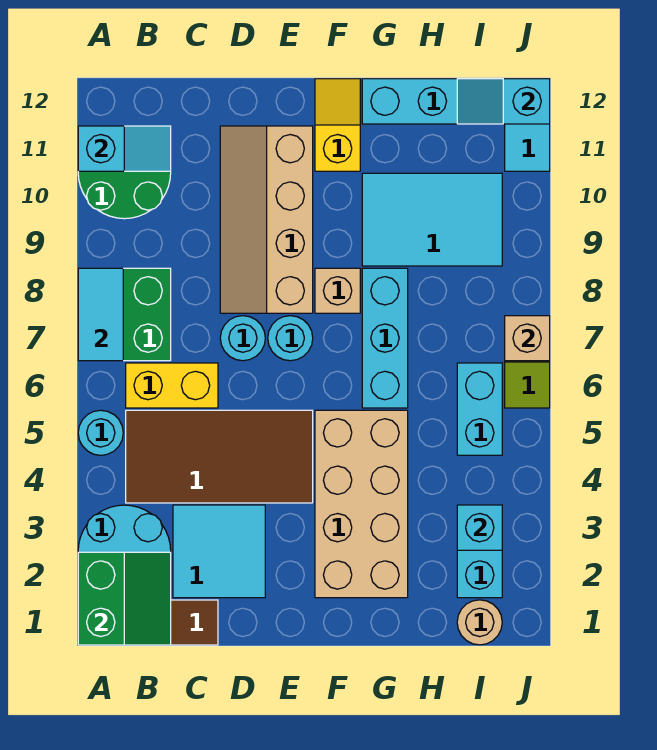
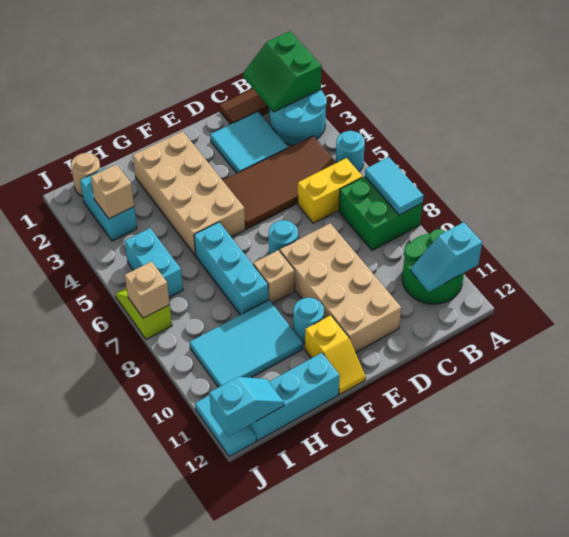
cyan round brick D7 level 1 -> cyan round brick F10 level 1
tan slope D8:E11 level 1 top E -> tan brick D8:E11 level 1
cyan brick I3 level 2 -> tan brick I3 level 2

